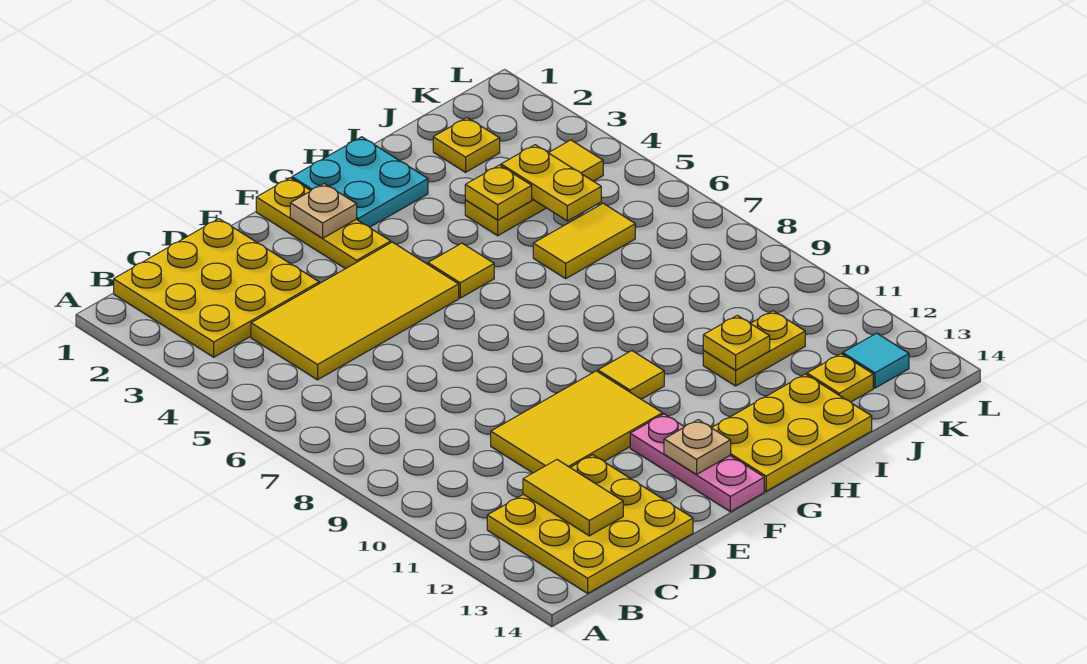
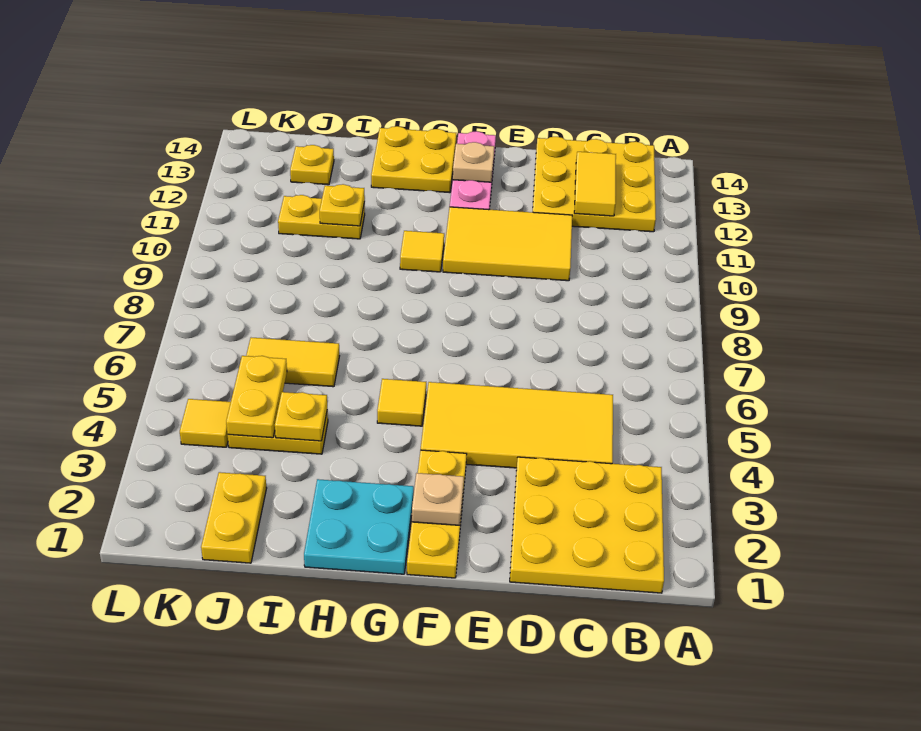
yellow plate G13:I14 level 1 -> yellow plate G13:H14 level 1
yellow plate J2 level 1 -> yellow plate J1:J2 level 1
cyan tile K13 level 1 -> none

